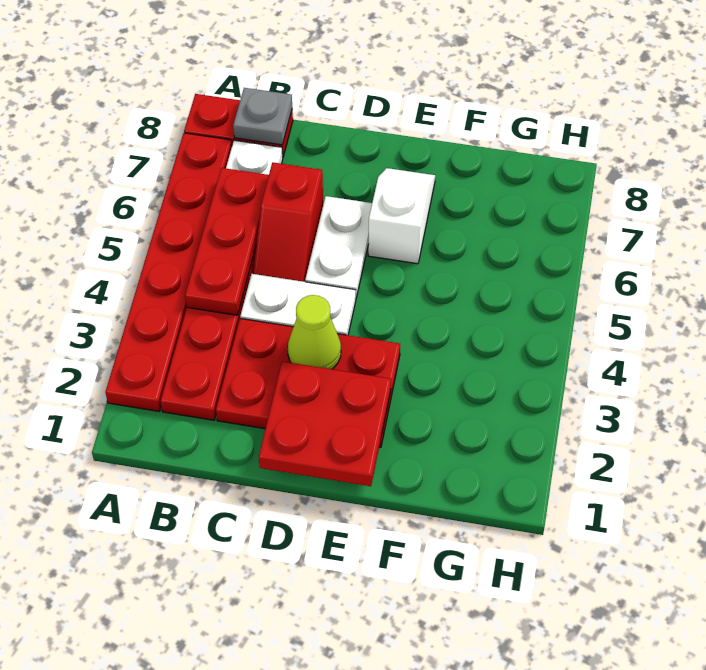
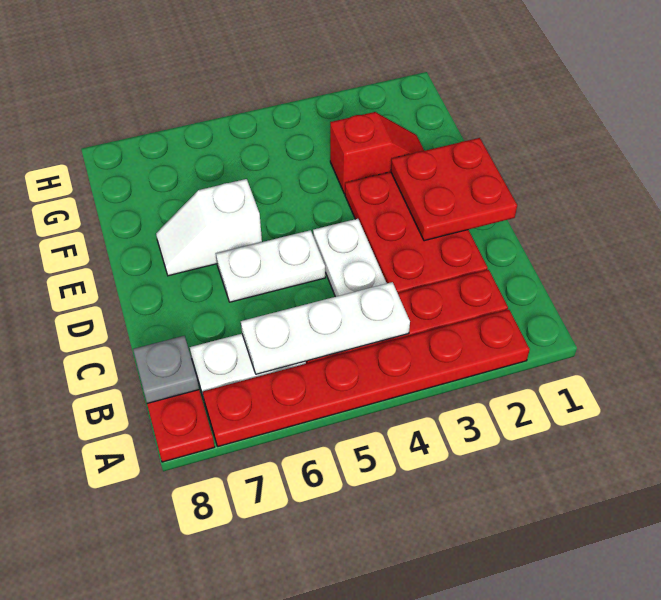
red plate B4:B6 level 2 -> white plate B4:B6 level 2
red slope C5:C6 level 1 top 6 -> red slope F2:F3 level 1 top 3
lime cone D3 level 2 -> none

